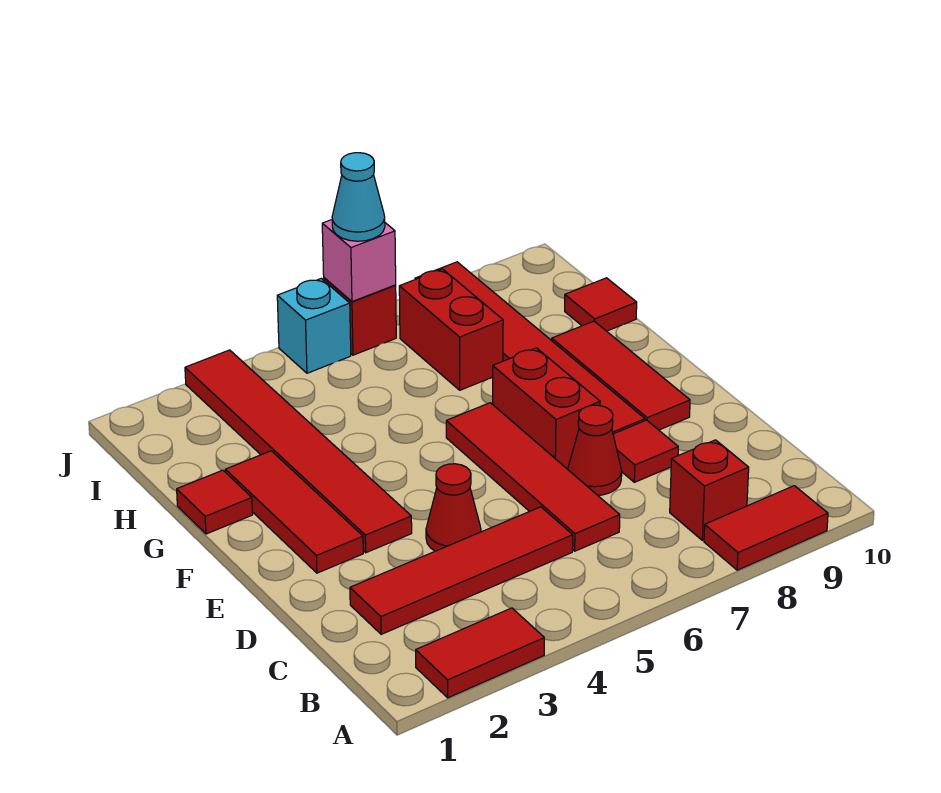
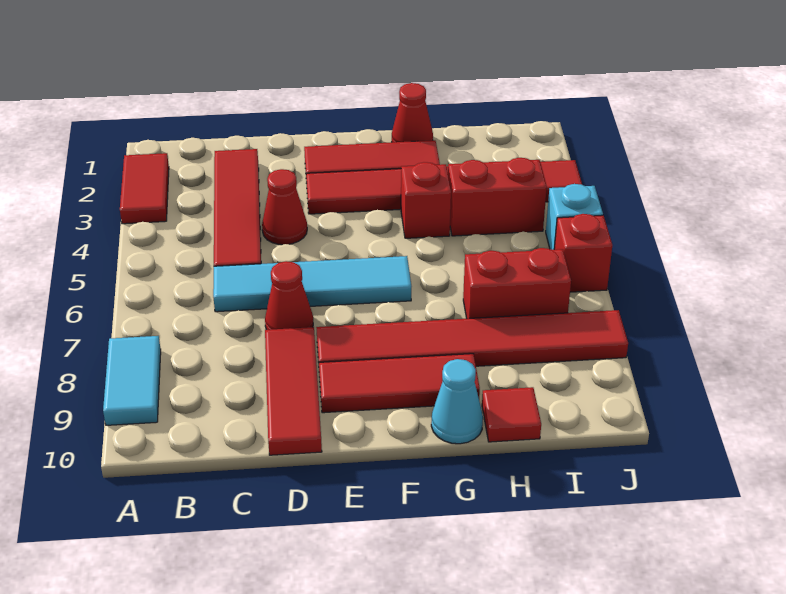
red tile A8:A9 level 1 -> cyan tile A8:A9 level 1
red brick B8 level 1 -> red brick G4 level 1
red tile C6:F6 level 1 -> cyan tile C6:F6 level 1
red tile D8 level 1 -> red tile D8:D10 level 1
red brick E7:F7 level 1 -> red brick H4:I4 level 1
red tile G1 level 1 -> red cone G1 level 1
pink brick J6 level 2 -> none
cyan cone J6 level 3 -> cyan cone G10 level 1

